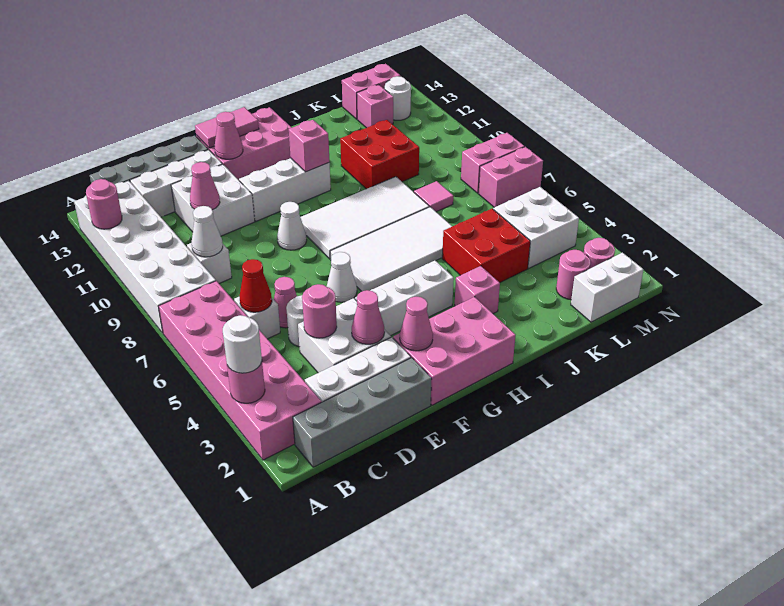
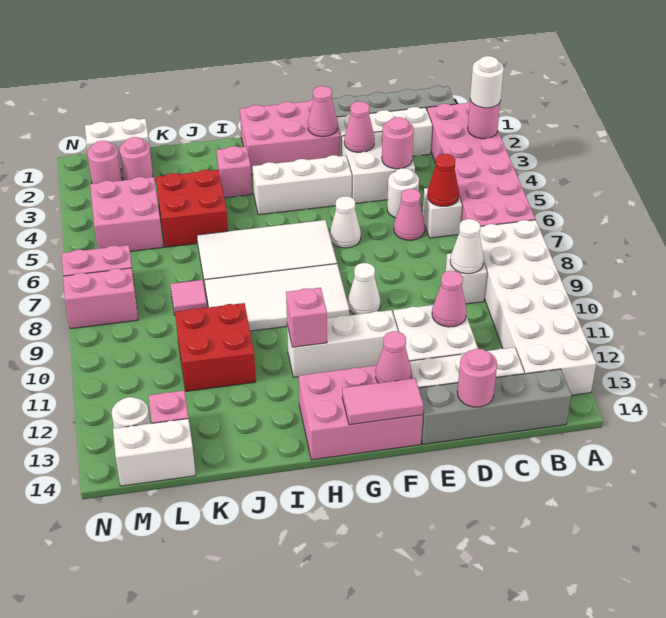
pink round brick A12 level 2 -> pink round brick D14 level 2
white brick L4:M5 level 1 -> pink brick L4:M5 level 1
pink brick L14:M14 level 1 -> white brick L14:M14 level 1

